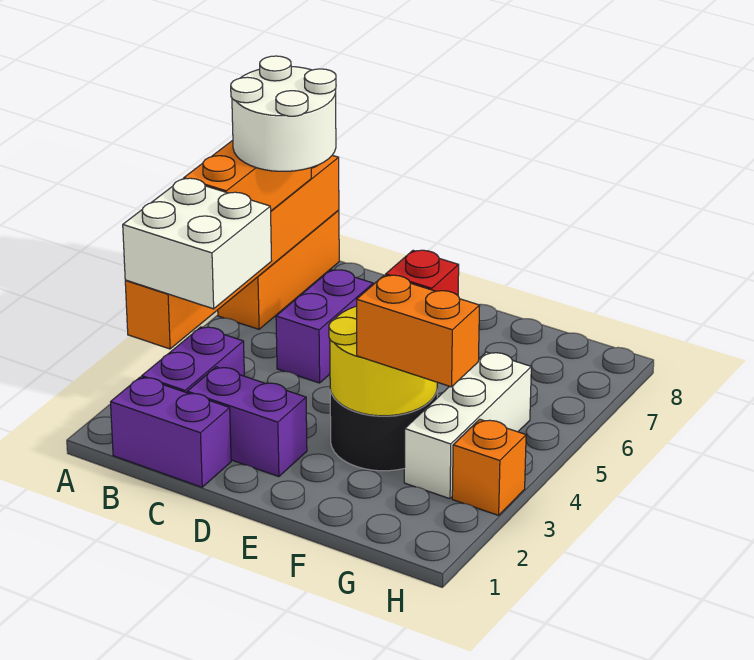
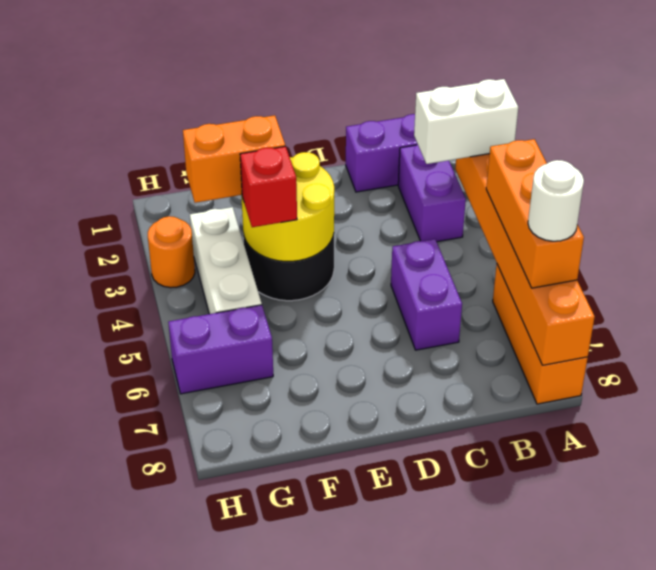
white brick A3:B4 level 3 -> white brick A3:B3 level 3
white round brick A6:B7 level 4 -> white round brick A7 level 4
purple brick C2:D2 level 1 -> purple brick G6:H6 level 1
orange brick H3 level 1 -> orange round brick H3 level 1

